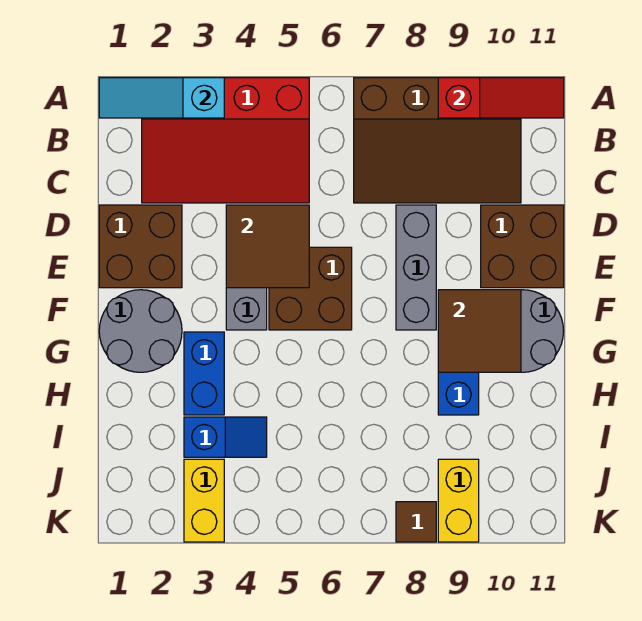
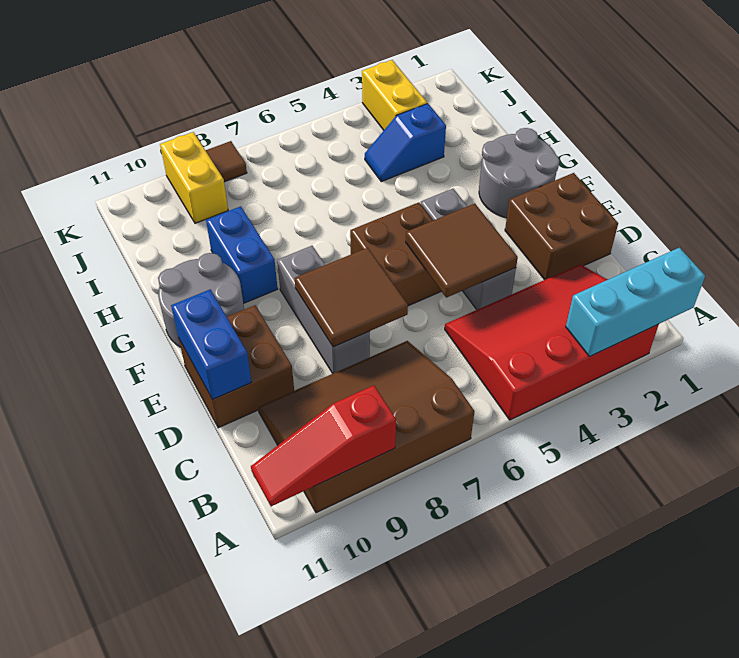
cyan slope A1:A3 level 2 top 3 -> cyan brick A1:A3 level 2
brown tile F9:G10 level 2 -> brown tile D7:E8 level 2
blue brick G3:H3 level 1 -> blue brick D11:E11 level 2

